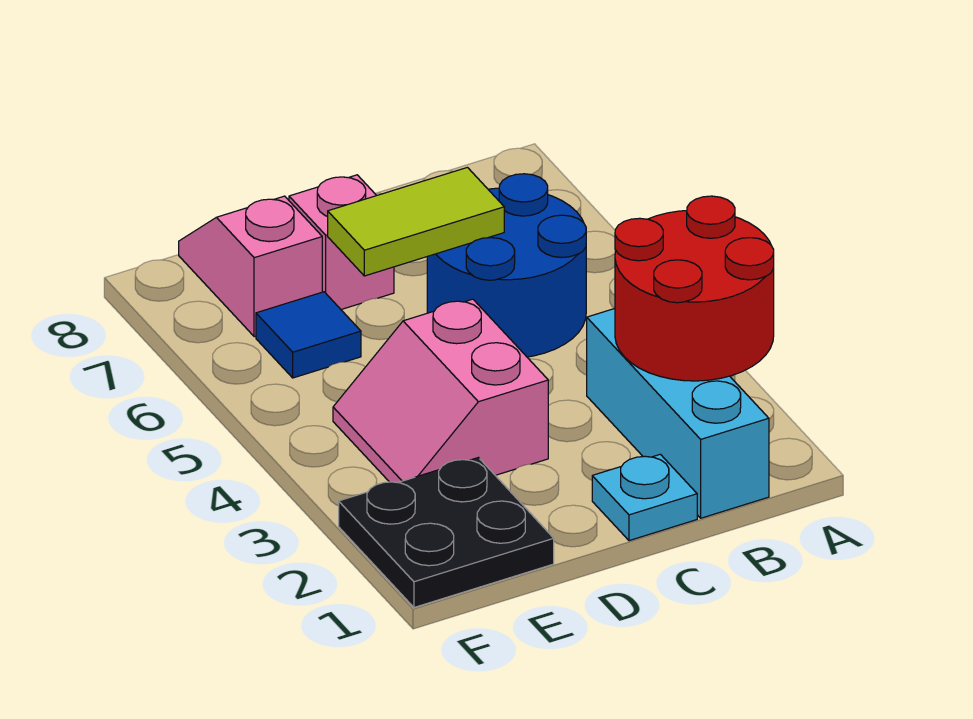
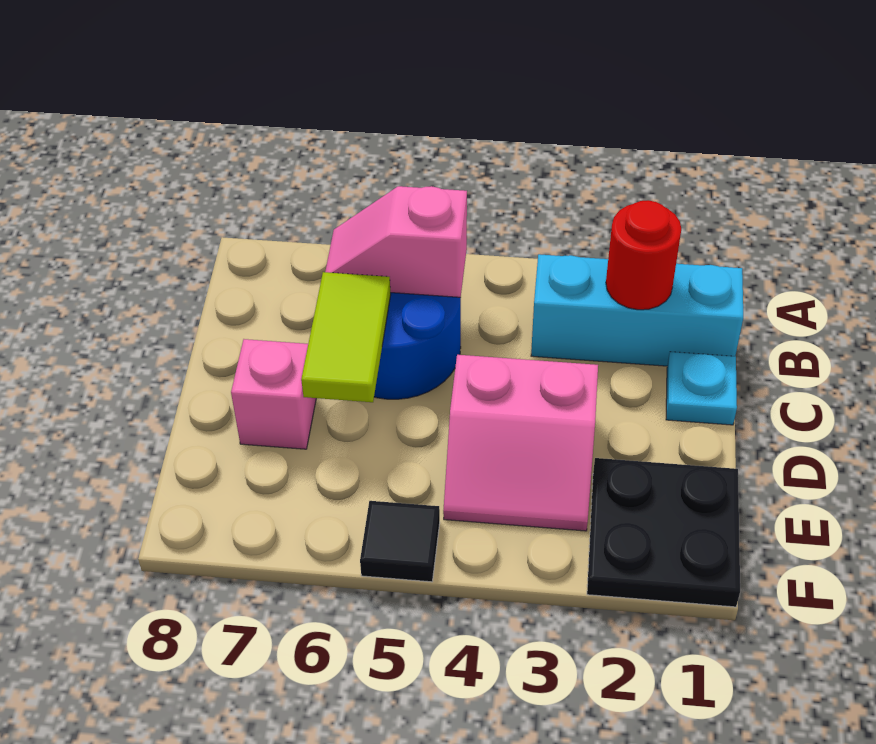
red round brick A2:B3 level 2 -> red round brick B2 level 2
blue tile E6 level 1 -> none
pink slope E7:E8 level 1 top 7 -> pink slope B5:B6 level 2 top 5
none -> black tile F5 level 1

